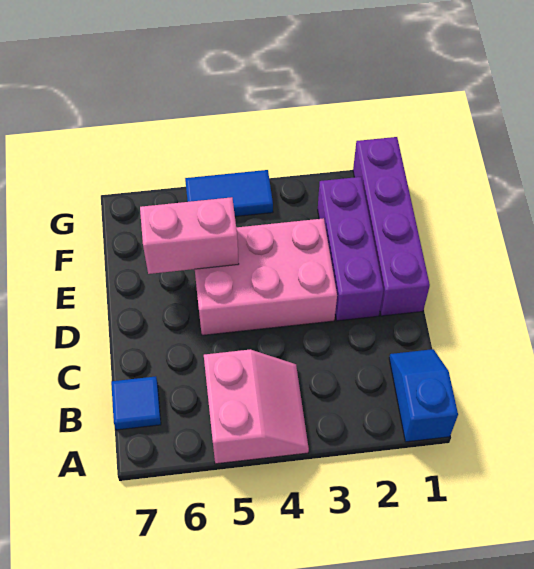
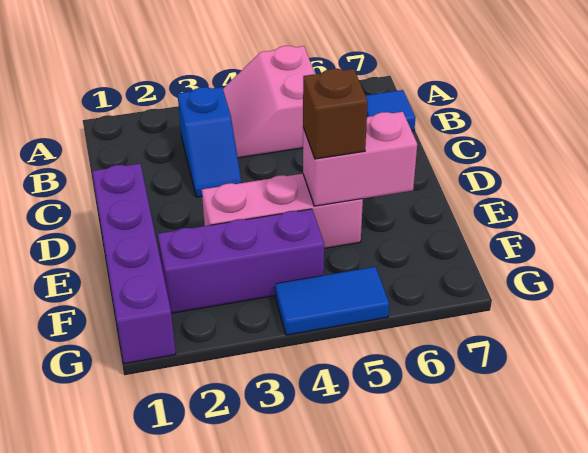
blue slope A1:B1 level 1 top A -> blue slope B3:C3 level 1 top B
purple brick D2:F2 level 1 -> purple brick F2:F4 level 1
pink brick D3:E5 level 1 -> pink brick E3:E5 level 1
none -> brown brick E5 level 3

